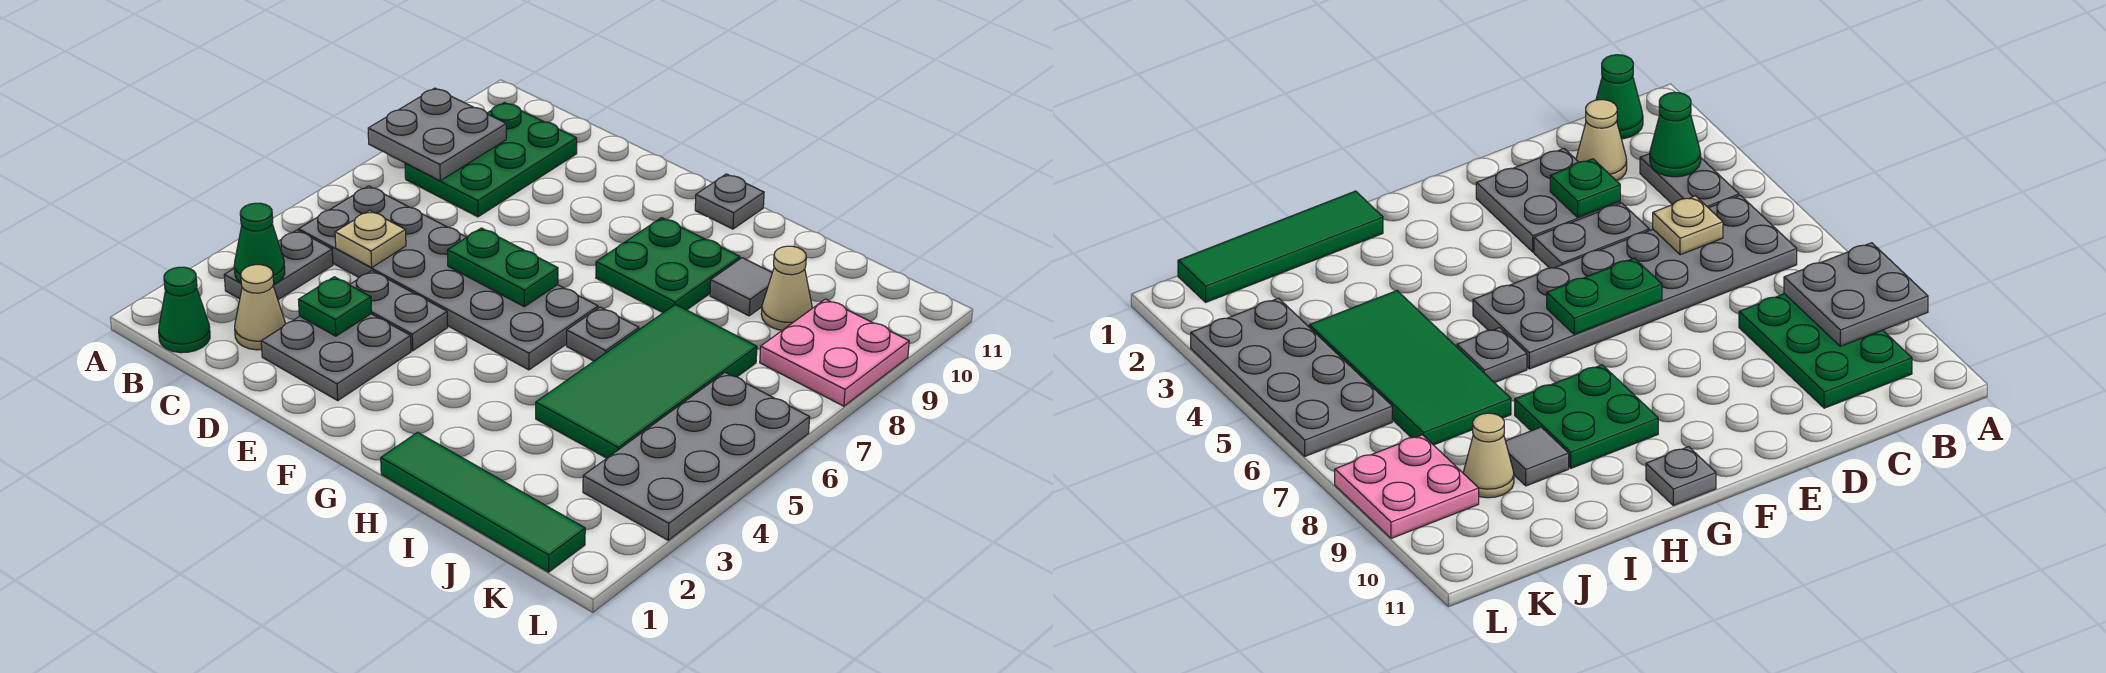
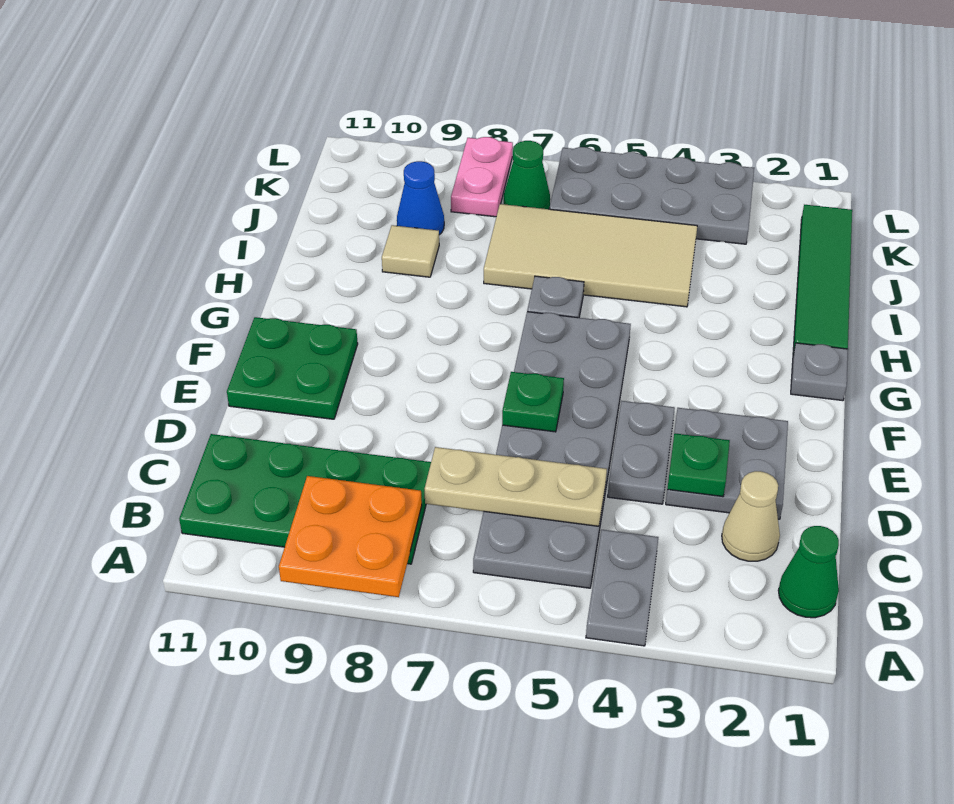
grey plate A8:B9 level 2 -> orange plate A8:B9 level 2
grey plate B3:B4 level 1 -> grey plate A4:B4 level 1
green cone B3 level 2 -> green cone K7 level 1
green plate B8:C10 level 1 -> green plate B8:C11 level 1
tan plate C5 level 2 -> tan plate C5:C7 level 2
green plate E6:F6 level 2 -> green plate E6 level 2
green plate G8:H9 level 1 -> green plate E10:F11 level 1
grey plate G11 level 1 -> grey plate G1 level 1
green tile I4:J7 level 1 -> tan tile I4:J7 level 1
grey tile I9 level 1 -> tan tile I9 level 1
tan cone J9 level 1 -> blue cone J9 level 1
pink plate K8:L9 level 1 -> pink plate K8:L8 level 1

